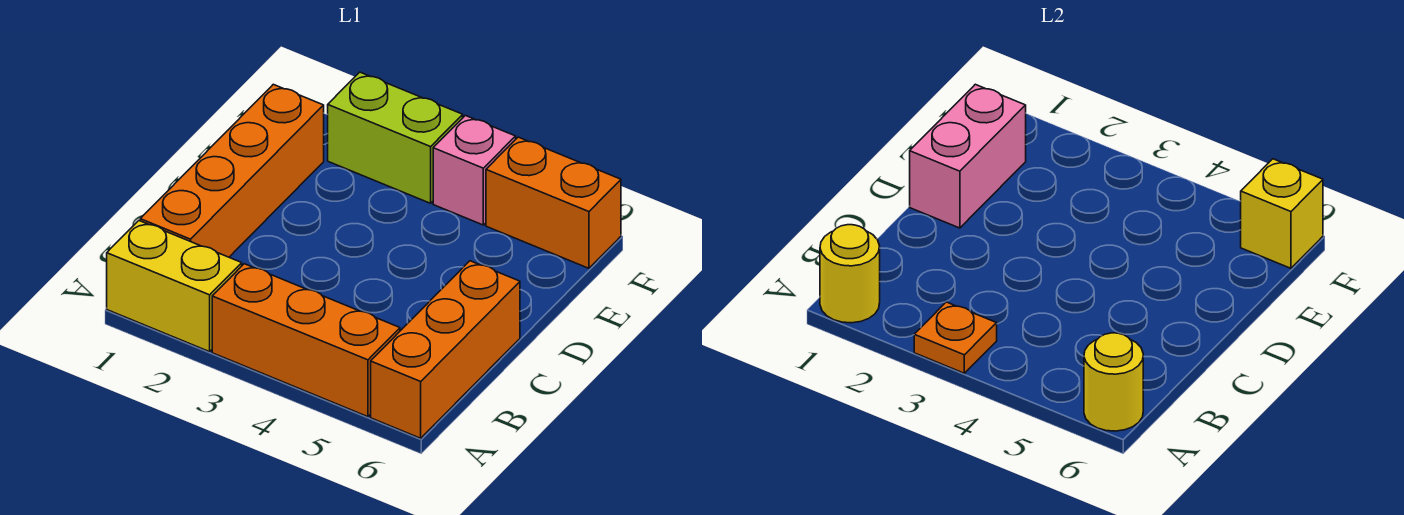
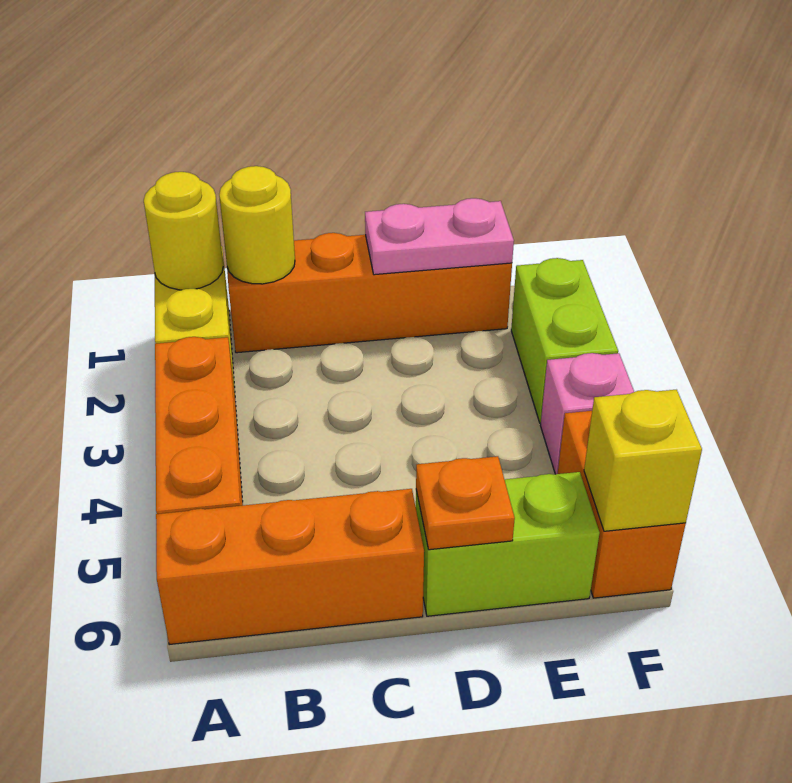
orange plate A3 level 2 -> orange plate D6 level 2
yellow round brick A6 level 2 -> yellow round brick B1 level 2
pink brick D1:E1 level 2 -> pink plate D1:E1 level 2
none -> lime brick D6:E6 level 1

